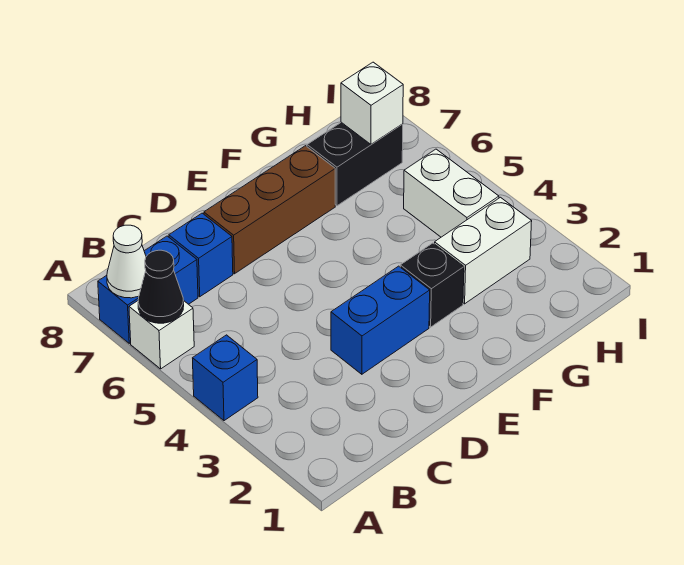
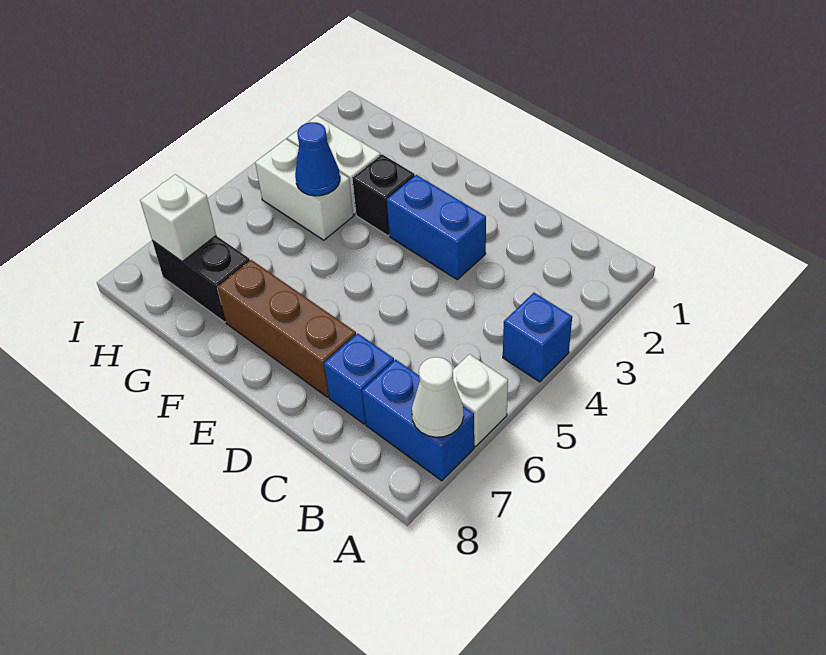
black cone A6 level 2 -> none
none -> blue cone G4 level 2
white brick H4:H5 level 1 -> white brick G4:H4 level 1

